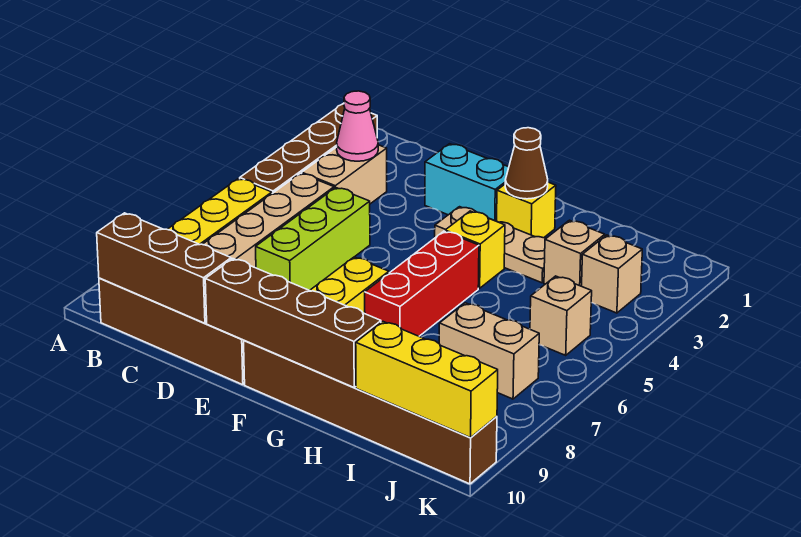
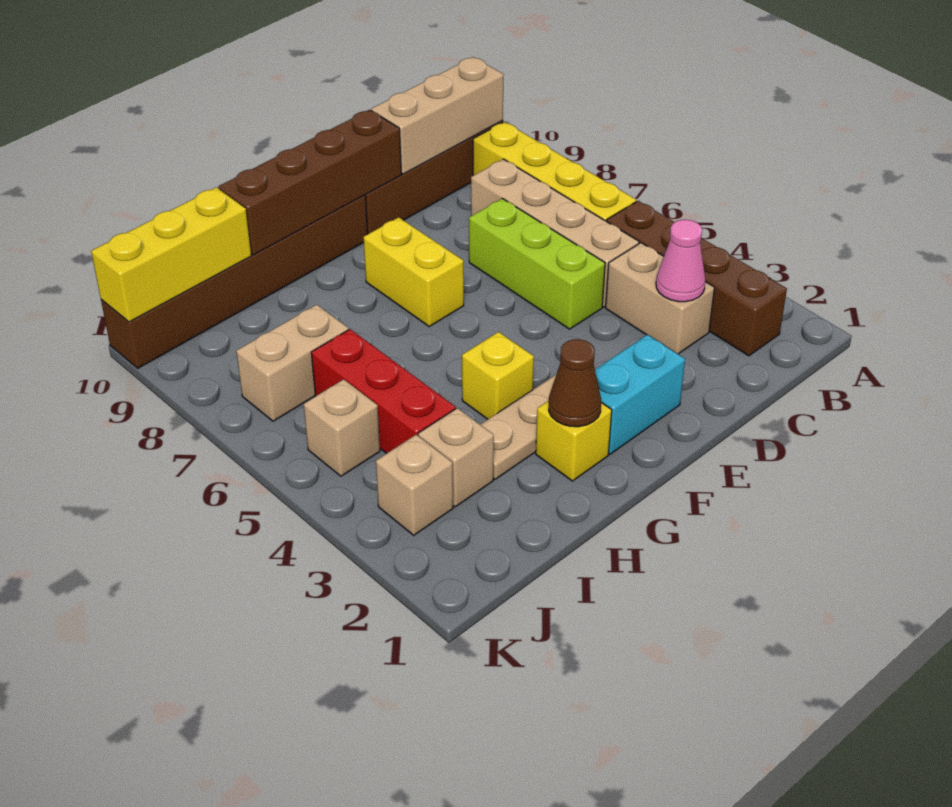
brown brick B10:D10 level 2 -> tan brick B10:D10 level 2
red brick G5:G7 level 1 -> red brick I4:I6 level 1

